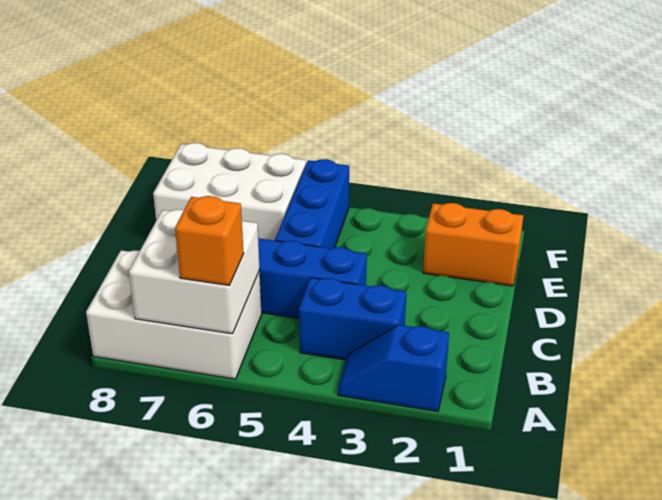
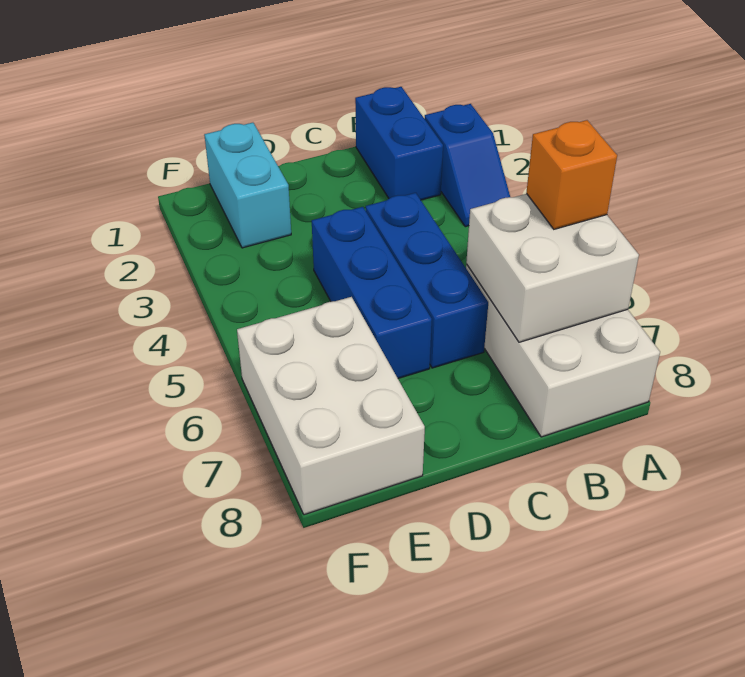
blue brick B3:B4 level 1 -> blue brick B1:B2 level 1
blue brick D5:F5 level 1 -> blue brick D4:D6 level 1
orange brick E1:E2 level 1 -> cyan brick E1:E2 level 1

